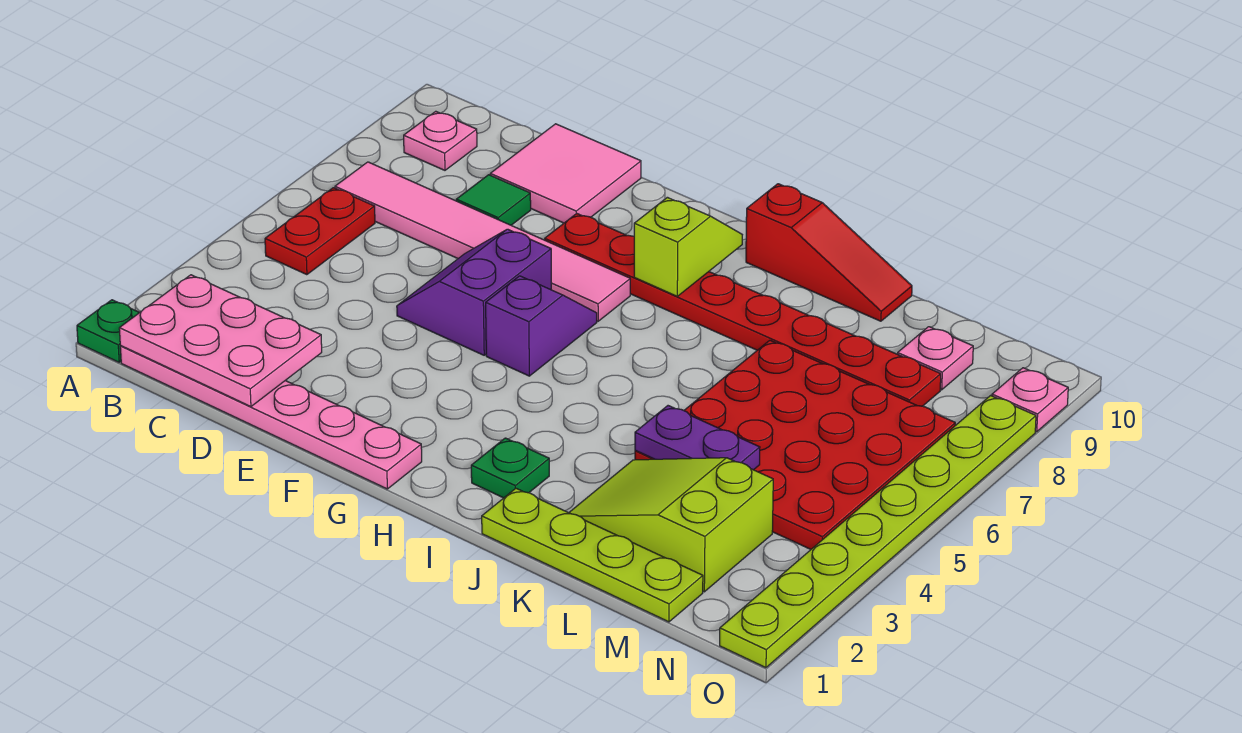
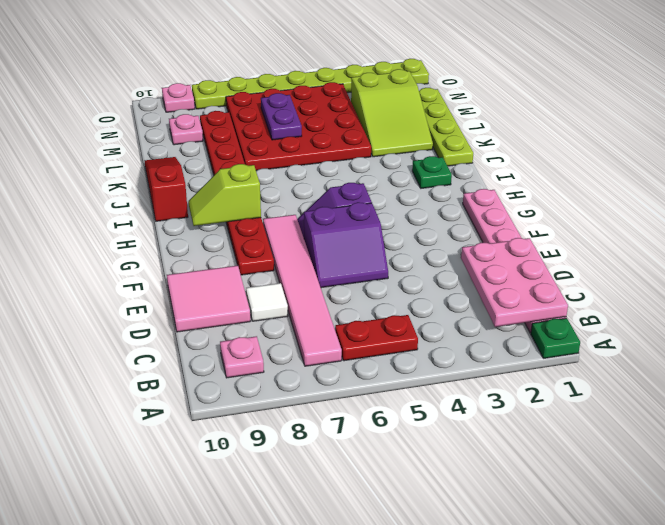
green tile D8 level 1 -> white tile D8 level 1
purple plate K4:L4 level 2 -> purple plate L6:M6 level 2

